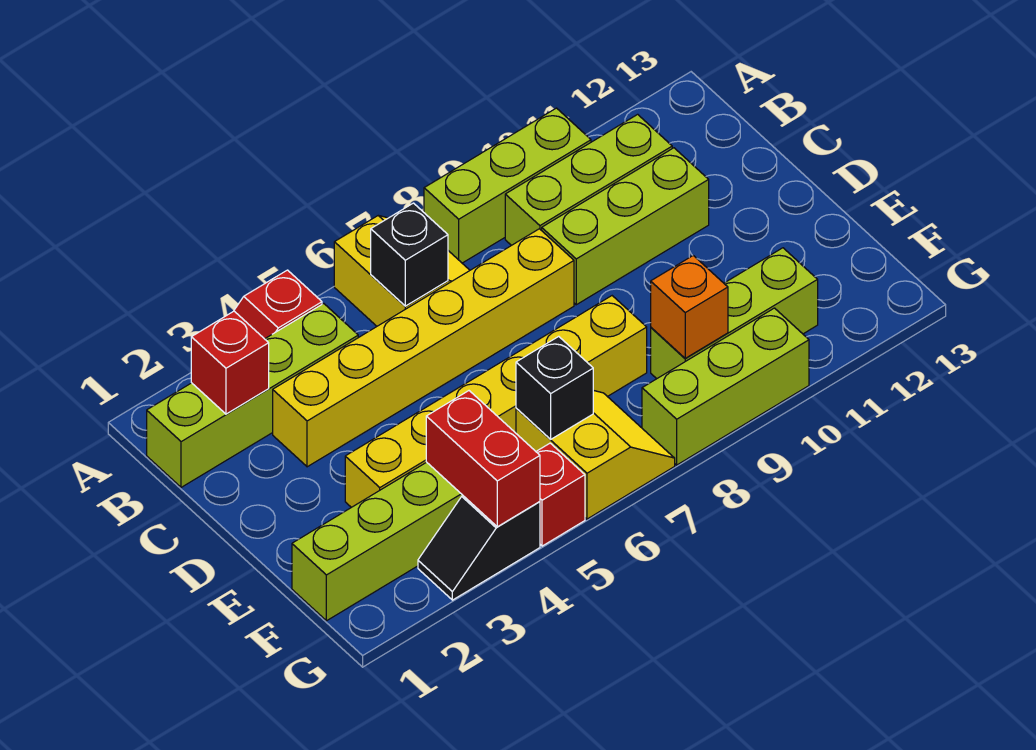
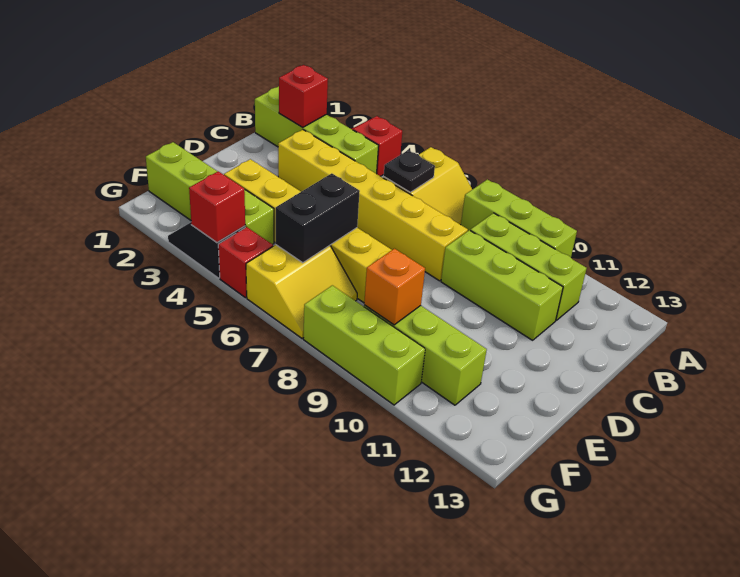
black brick B6 level 2 -> black plate B6 level 2
red brick F4:G4 level 2 -> red brick G4 level 2
black brick F6 level 2 -> black brick E6:F6 level 2

